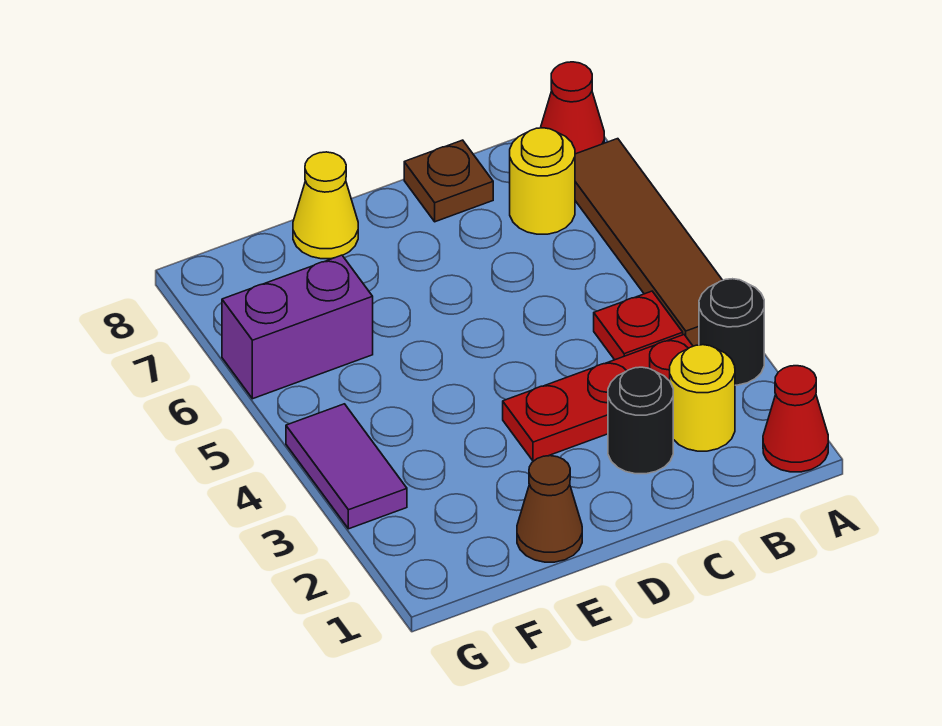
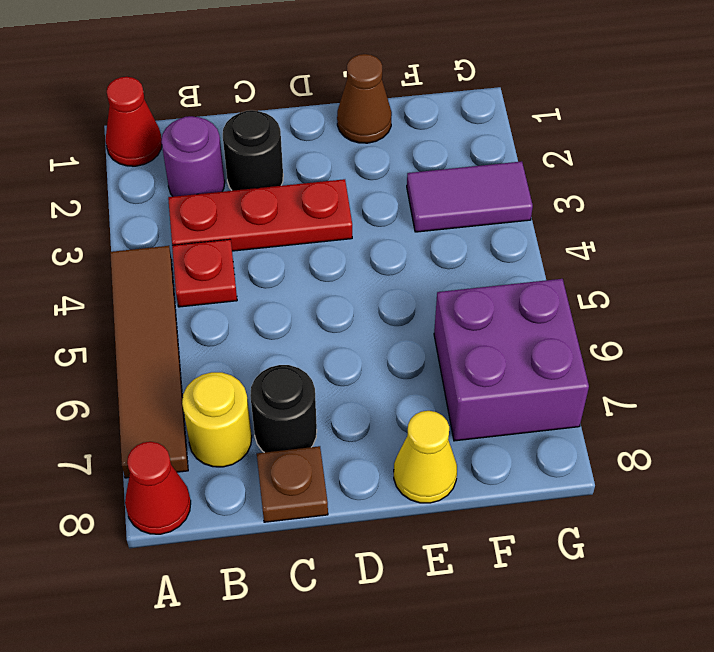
black round brick A3 level 1 -> black round brick C7 level 1
yellow round brick B2 level 1 -> purple round brick B2 level 1
purple brick F6:G6 level 1 -> purple brick F6:G7 level 1
purple tile G3:G4 level 1 -> purple tile F3:G3 level 1

